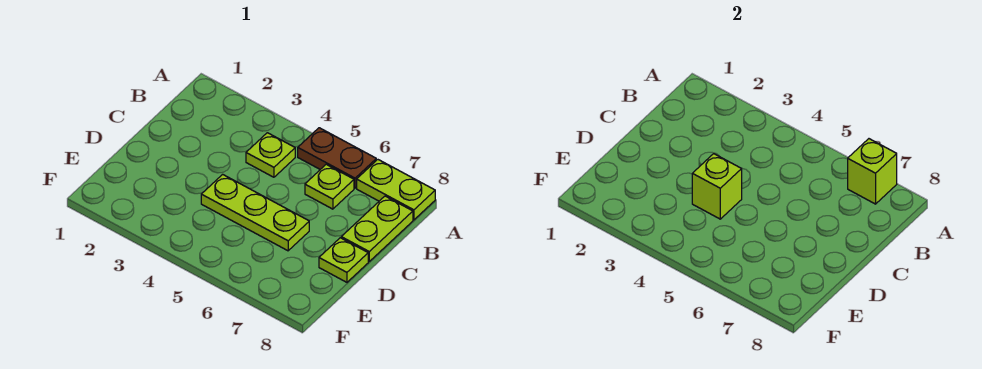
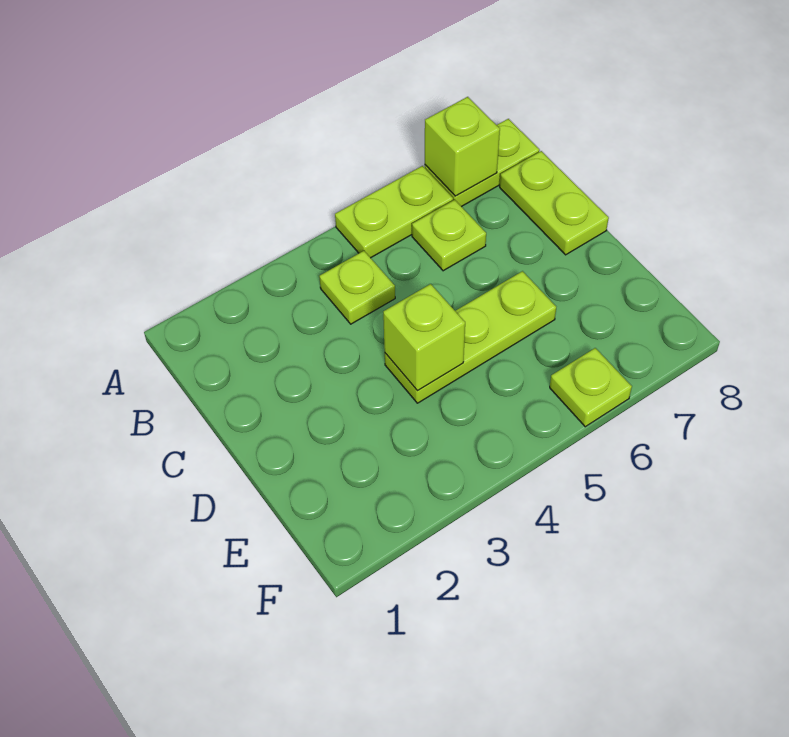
brown plate A5:A6 level 1 -> lime plate A5:A6 level 1
lime plate D8 level 1 -> lime plate F6 level 1

